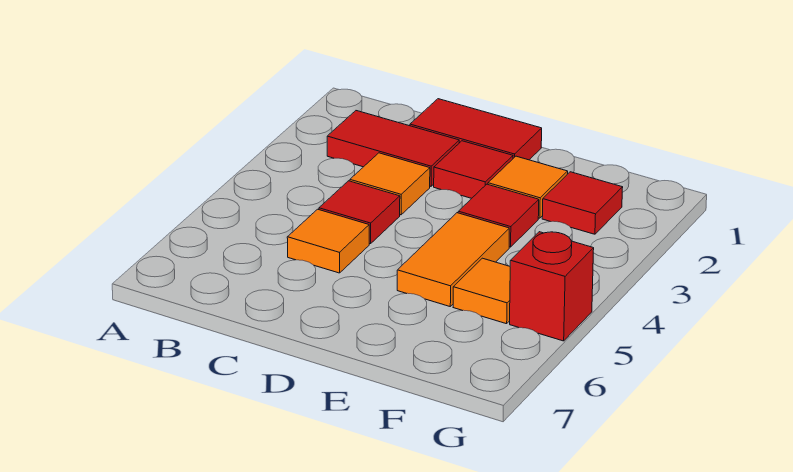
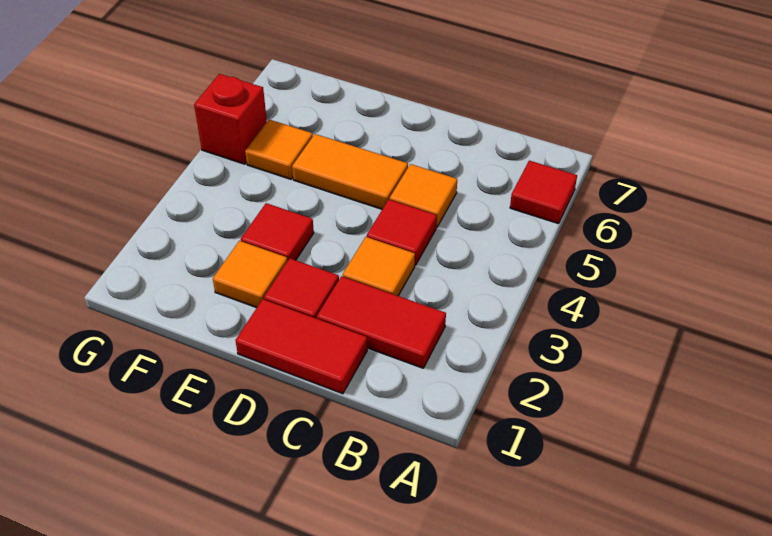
orange tile E4:E5 level 1 -> orange tile D5:E5 level 1
red tile F2 level 1 -> red tile A6 level 1

